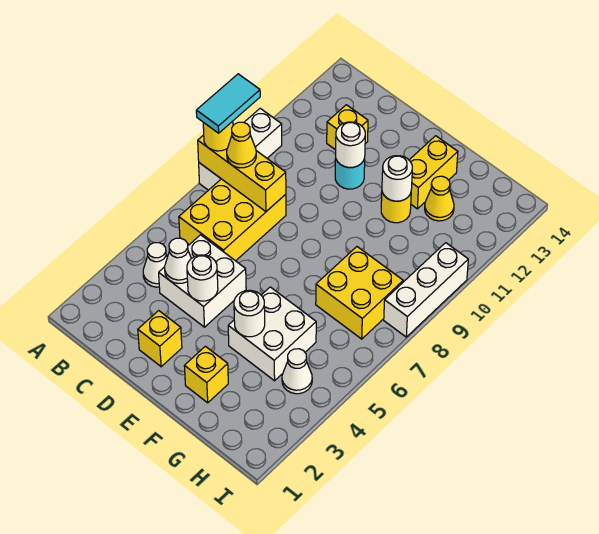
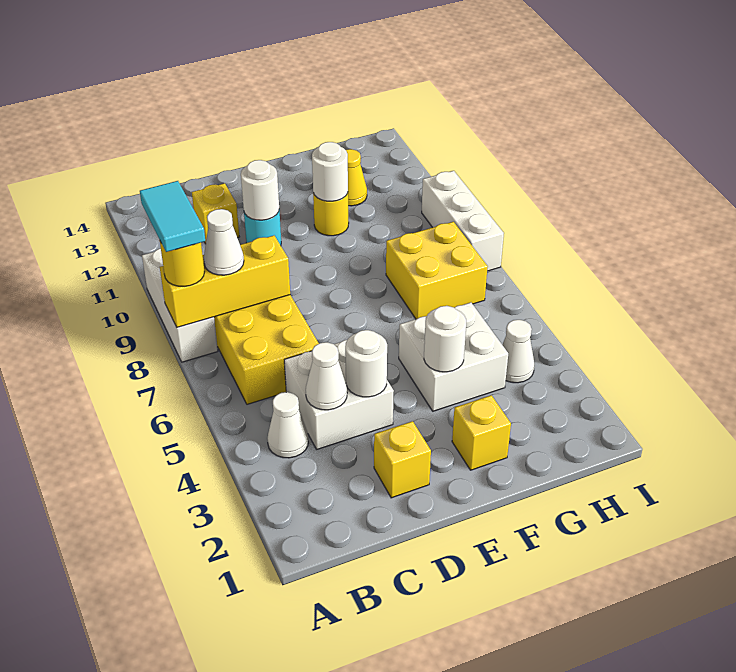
yellow cone B8 level 3 -> white cone B8 level 3
yellow brick F12:F13 level 1 -> none

